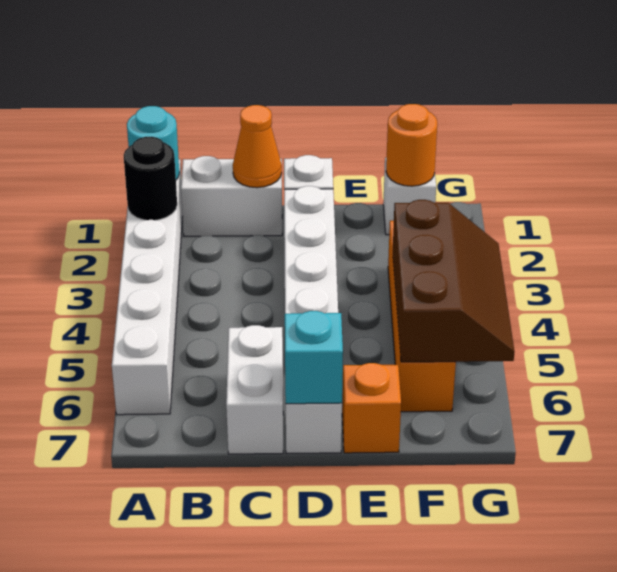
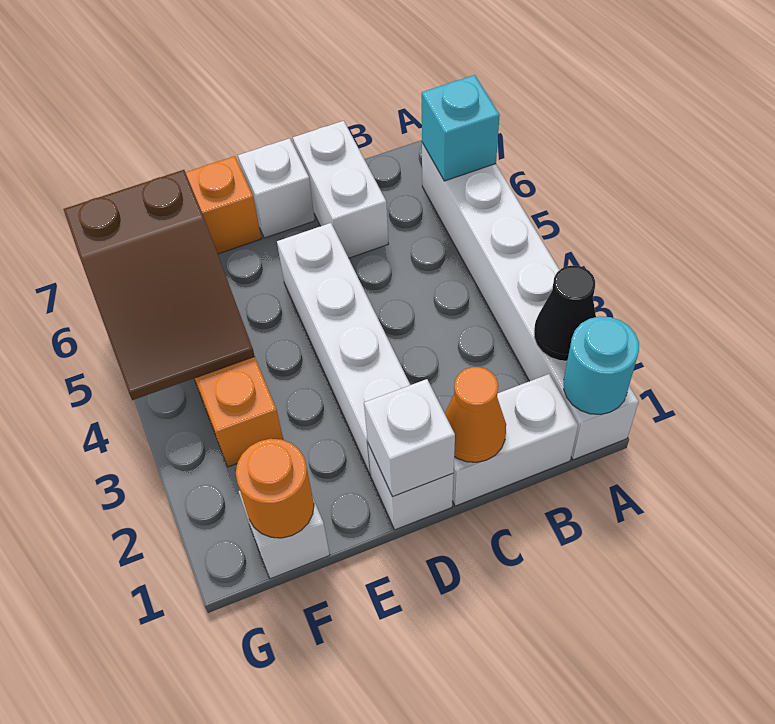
black round brick A2 level 2 -> black cone A2 level 2
none -> white brick D1 level 2
cyan brick D7 level 2 -> cyan brick A6 level 2
brown slope F4:G6 level 2 top F -> brown slope F4:G6 level 2 top 6

